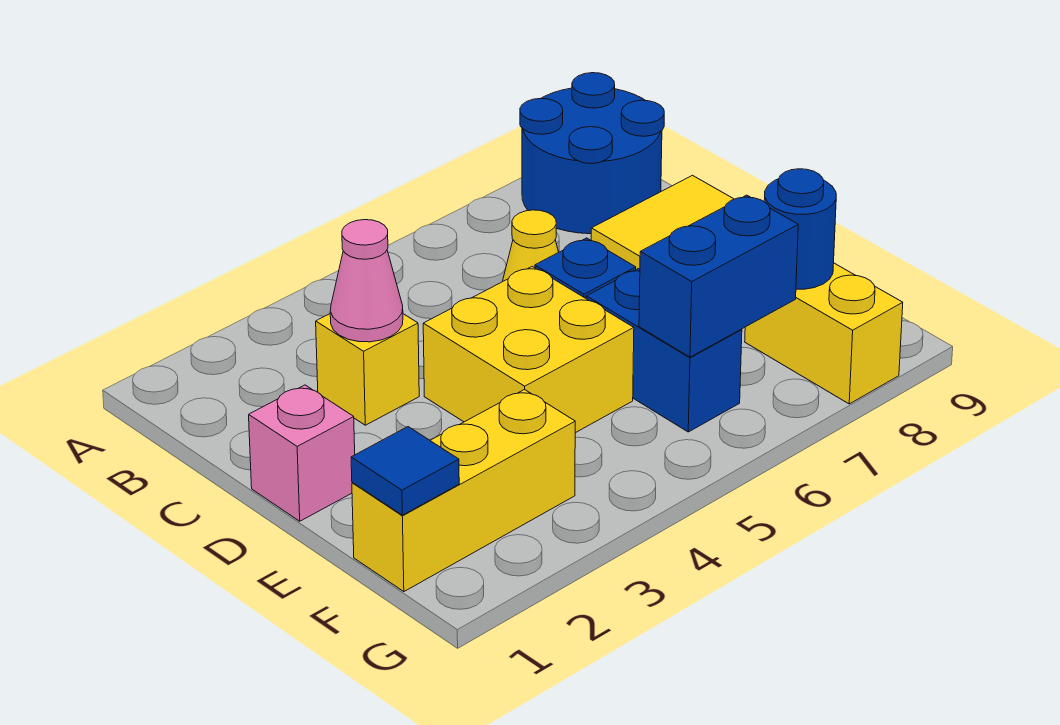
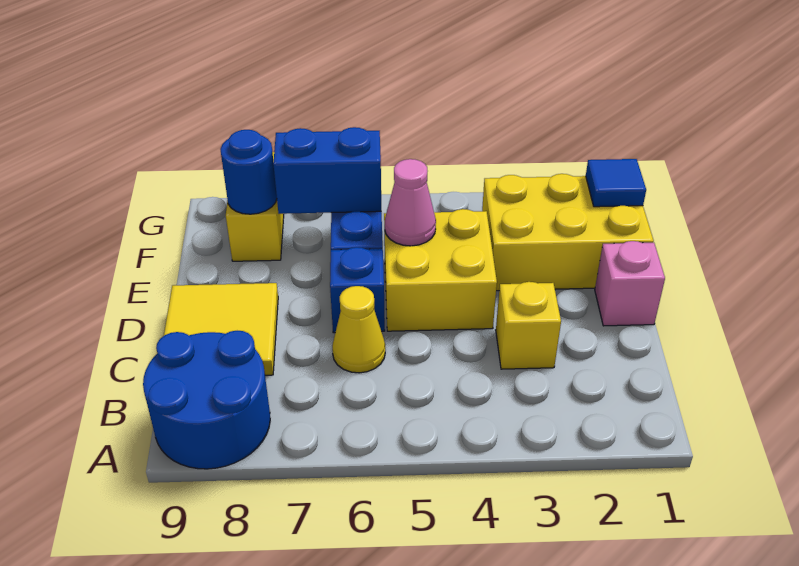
pink cone C3 level 2 -> pink cone E5 level 2
yellow brick F1:F3 level 1 -> yellow brick E1:F3 level 1

